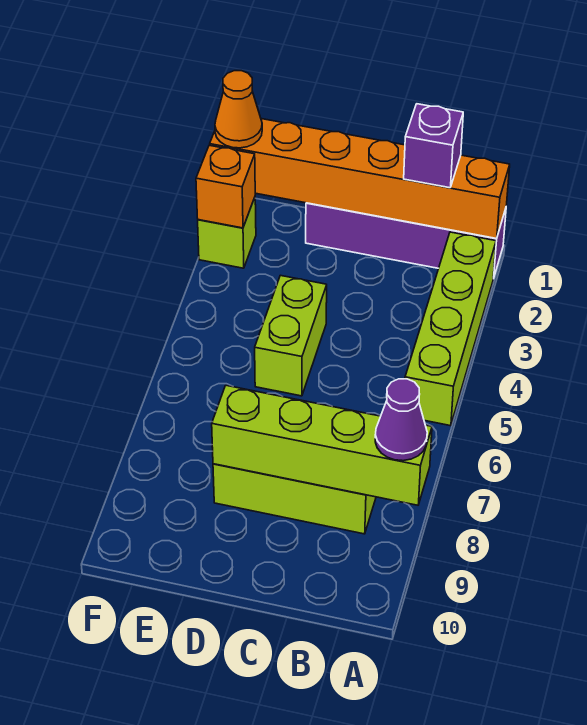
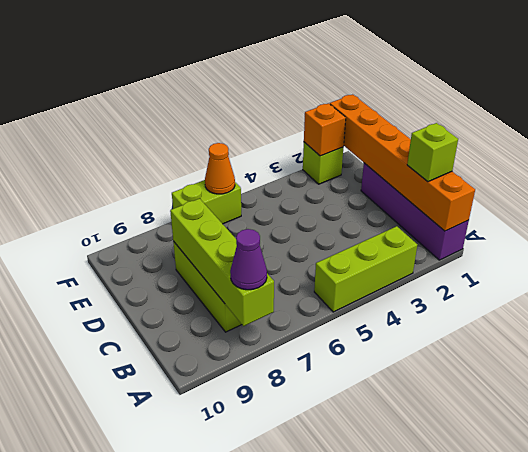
lime brick A2:A5 level 1 -> lime brick A3:A5 level 1
purple brick B1 level 3 -> lime brick B1 level 3
lime brick D4:D5 level 1 -> lime brick F6:F7 level 1
orange cone F1 level 3 -> orange cone F6 level 2

